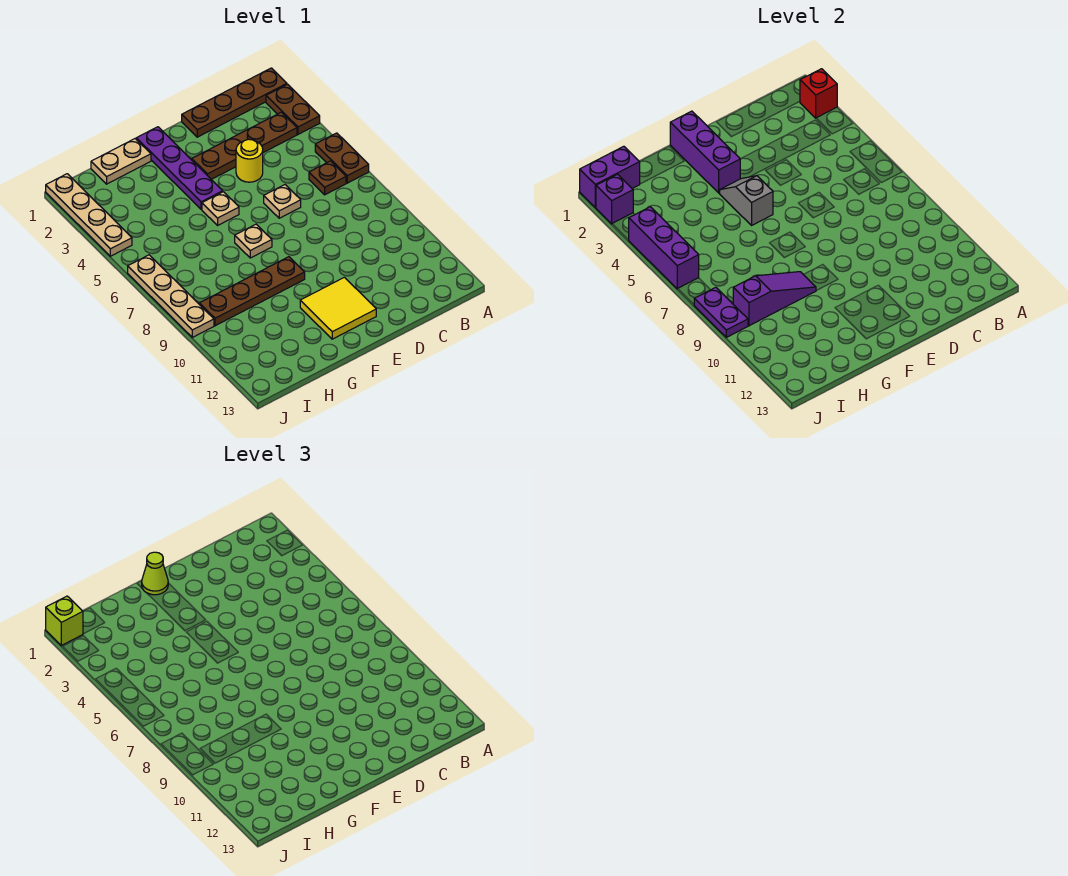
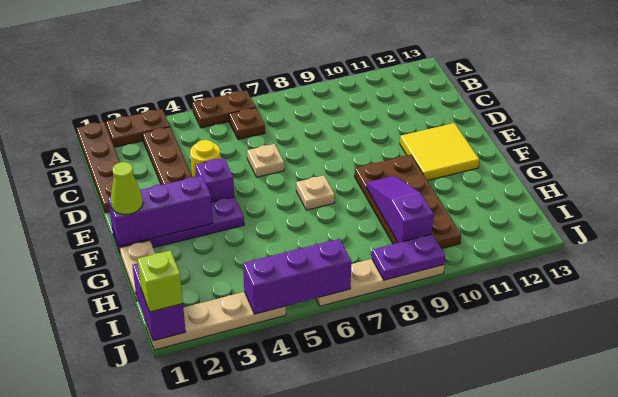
red brick A2 level 2 -> none
grey slope F4:F5 level 2 top 5 -> none
tan plate F5 level 1 -> none
brown plate F9:I9 level 1 -> brown plate F9:I10 level 1
purple brick J2 level 2 -> purple brick E4 level 1

